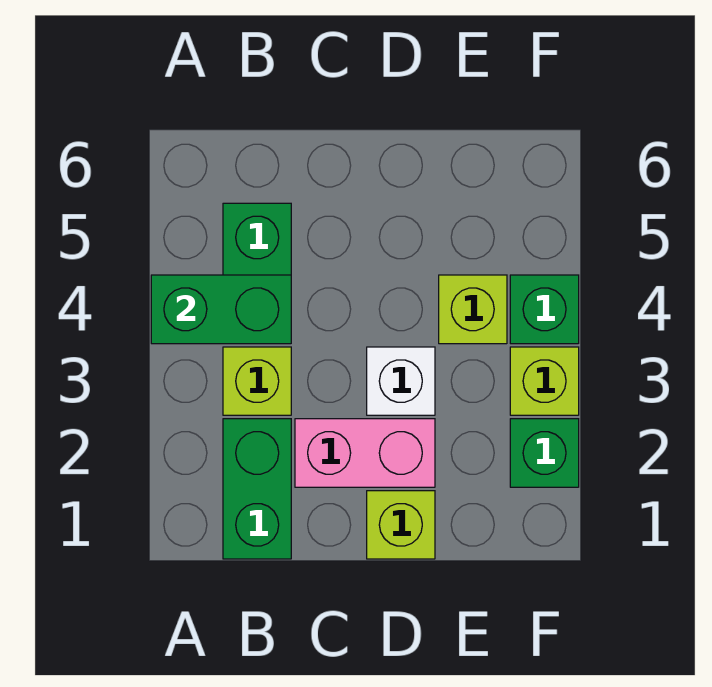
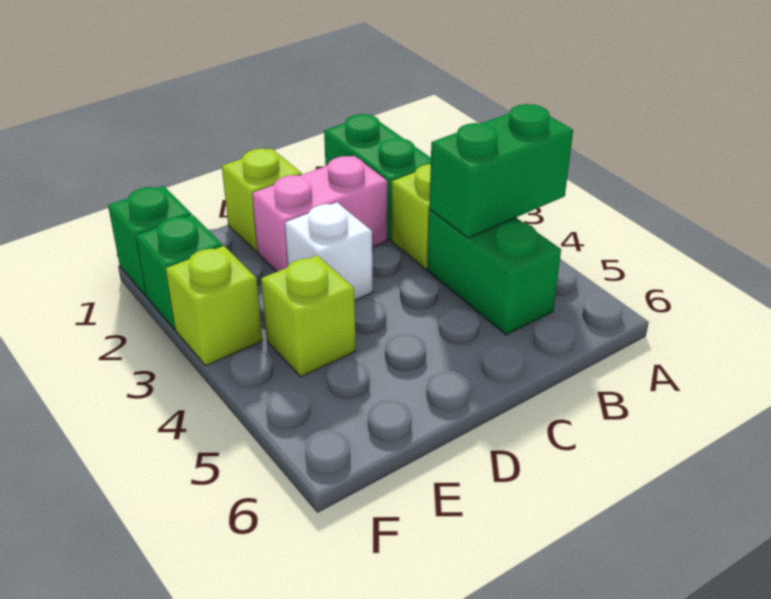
green brick F4 level 1 -> green brick F1 level 1

